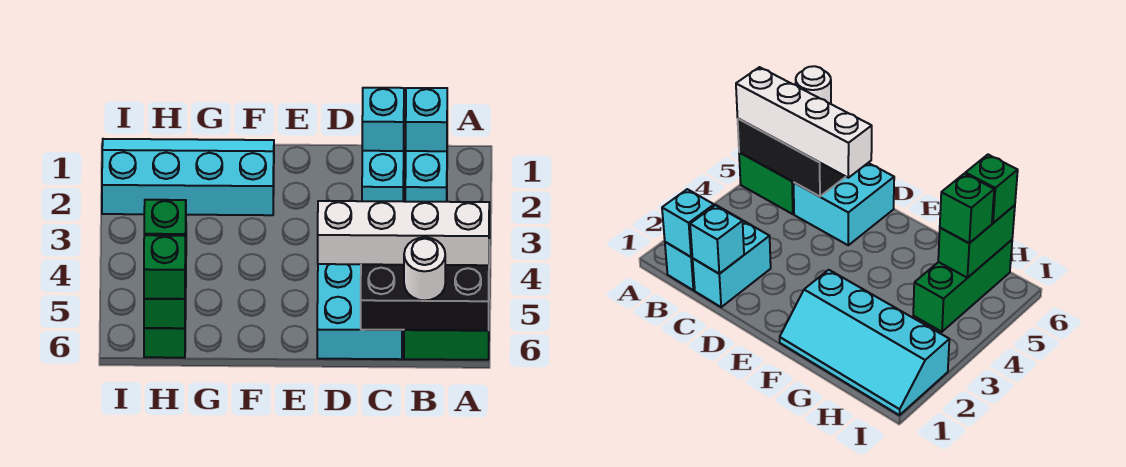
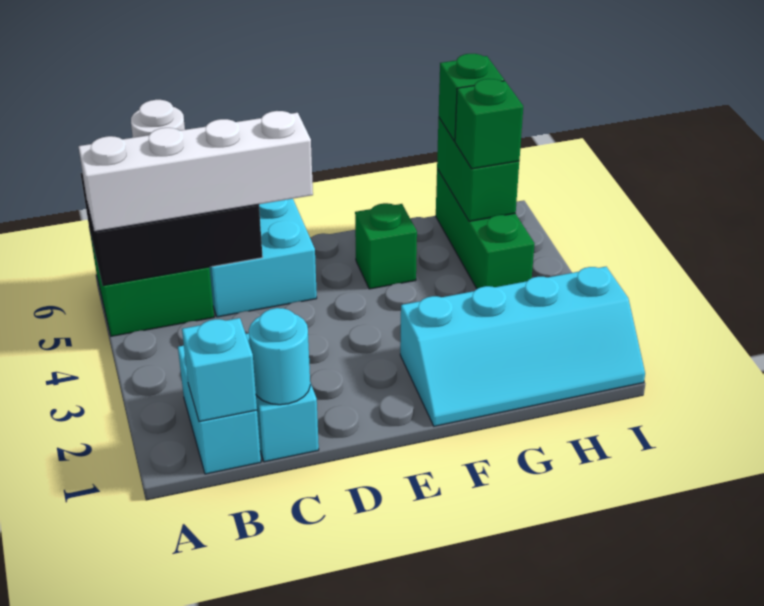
cyan brick C1 level 2 -> cyan round brick C1 level 2
none -> green brick F5 level 1

